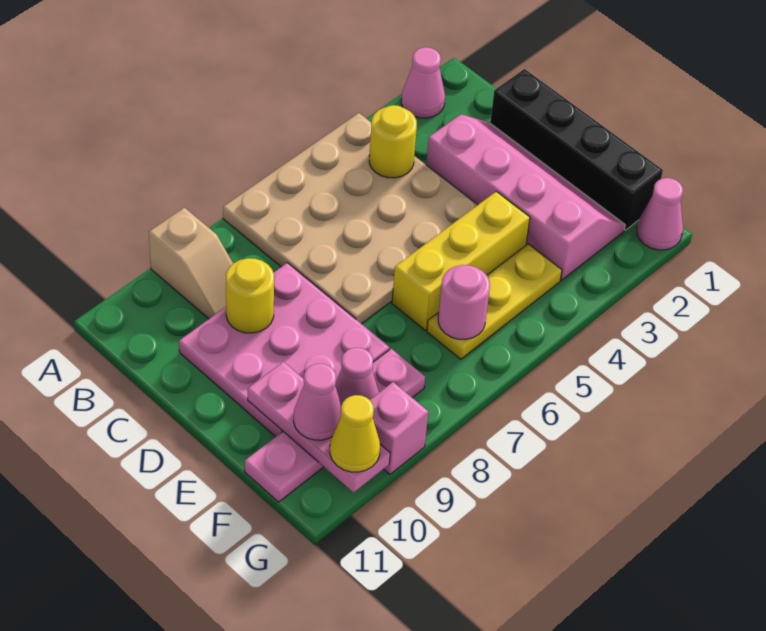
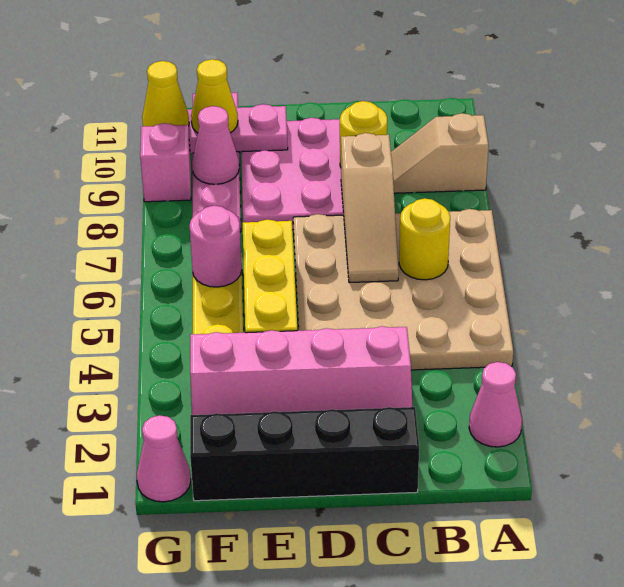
yellow round brick B4 level 2 -> yellow round brick B6 level 2
none -> tan slope C6:C8 level 2 top 8
pink cone F10 level 3 -> yellow cone F10 level 3

